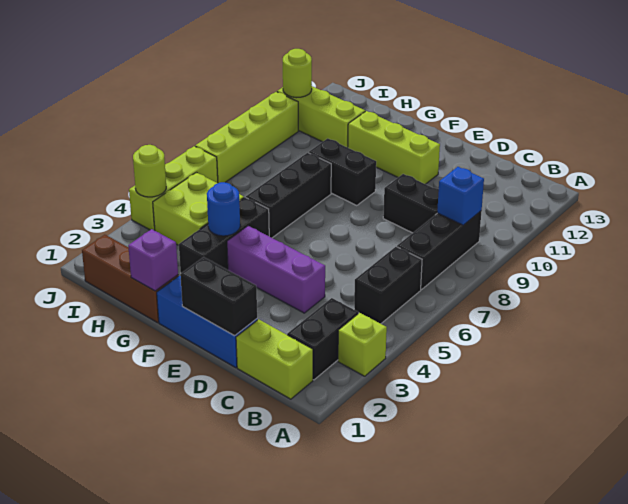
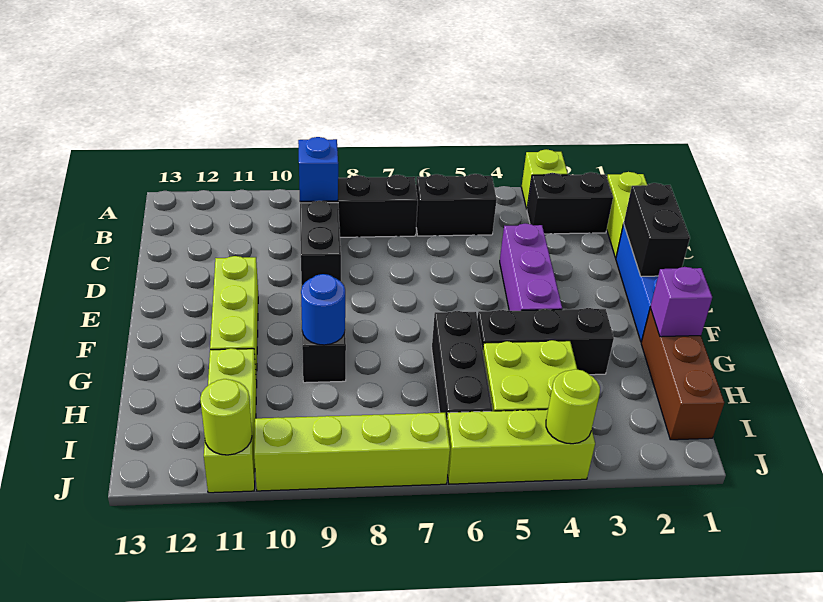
blue round brick G4 level 2 -> blue round brick G9 level 2
black brick G6:G8 level 1 -> black brick G6:I6 level 1

